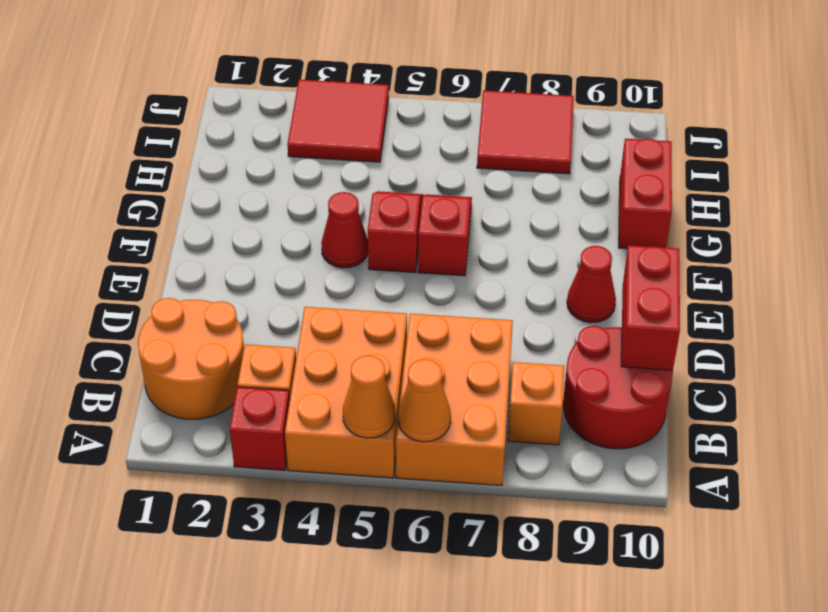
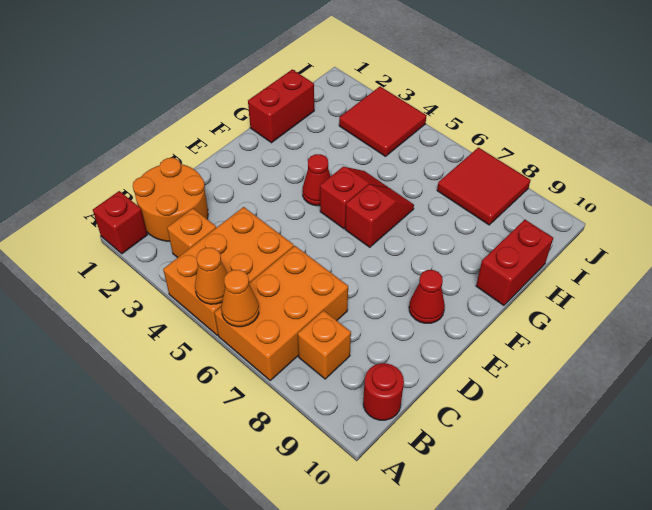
red brick A3 level 1 -> red brick A1 level 1
red round brick B9:C10 level 1 -> red round brick B10 level 1
red brick C10:D10 level 2 -> red brick G1:H1 level 1

